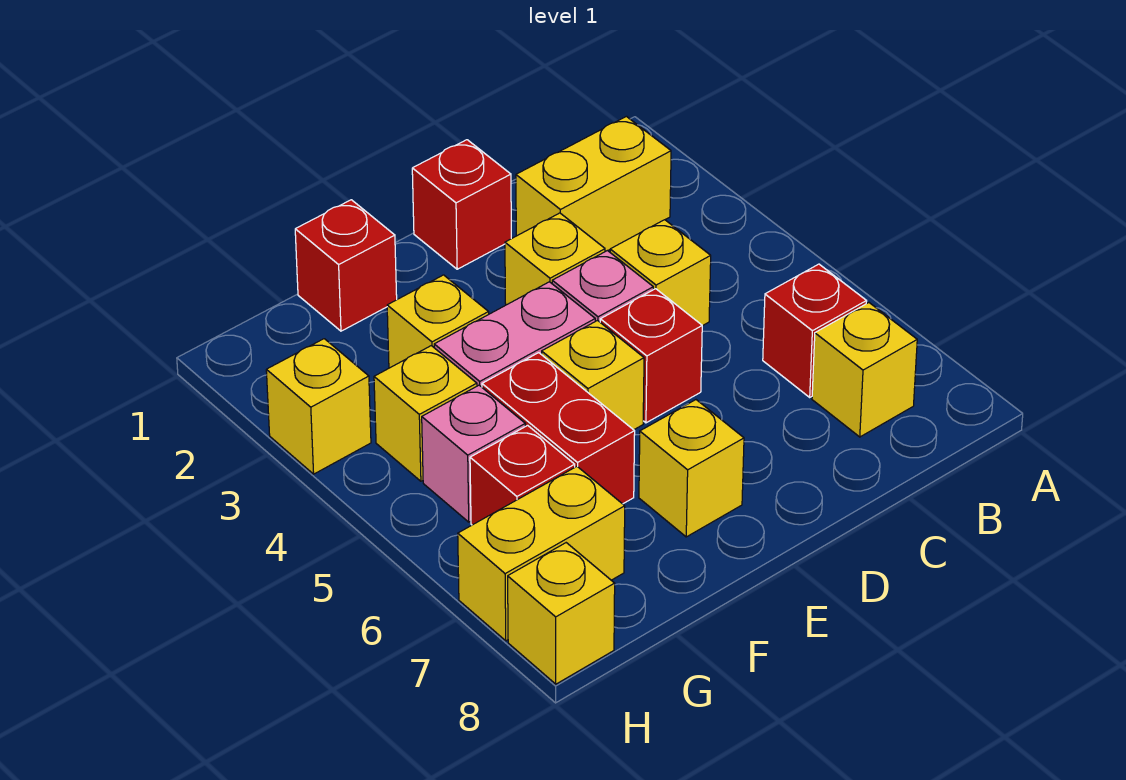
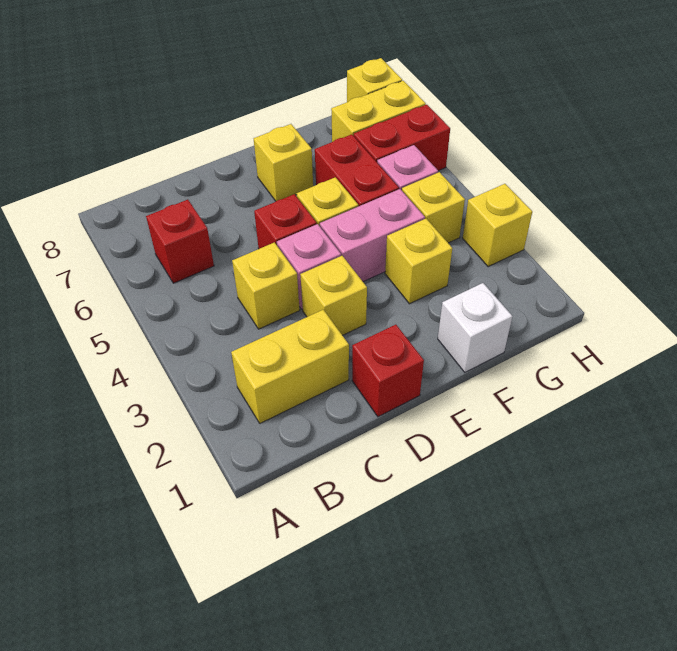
yellow brick B7 level 1 -> none
red brick F1 level 1 -> white brick F1 level 1
red brick G6 level 1 -> red brick G6:H6 level 1

